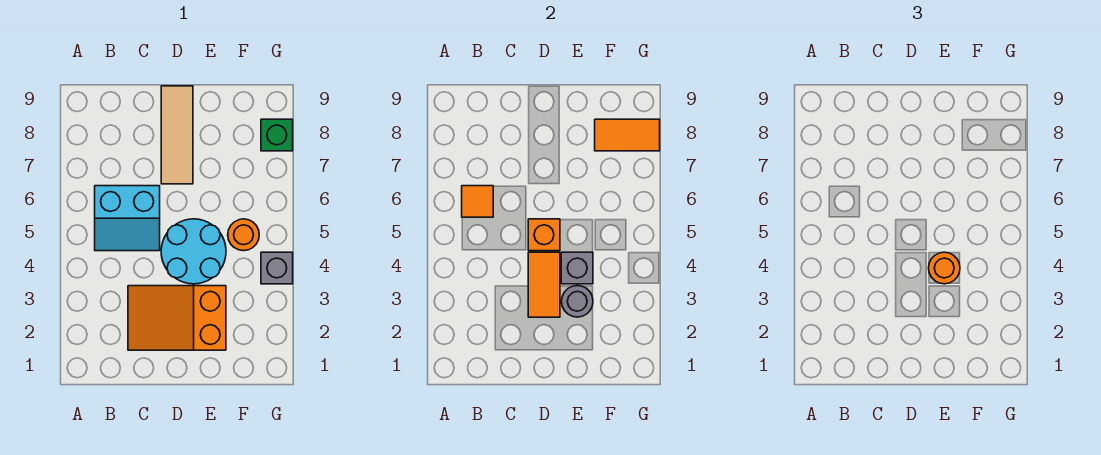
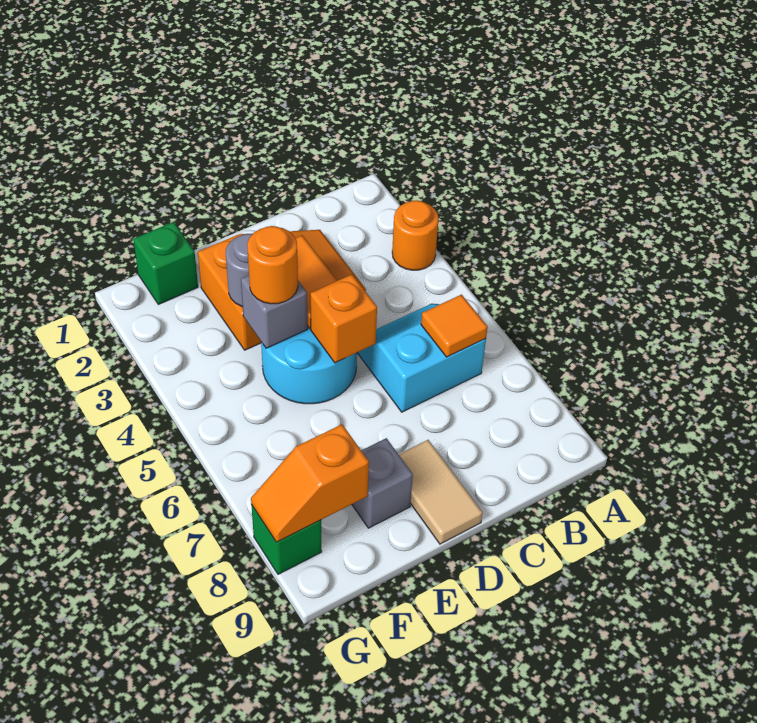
tan tile D7:D9 level 1 -> tan tile D8:D9 level 1
none -> green brick F1 level 1
orange round brick F5 level 1 -> orange round brick A3 level 1
orange tile F8:G8 level 2 -> orange slope F8:G8 level 2 top F
grey brick G4 level 1 -> grey brick E8 level 1

